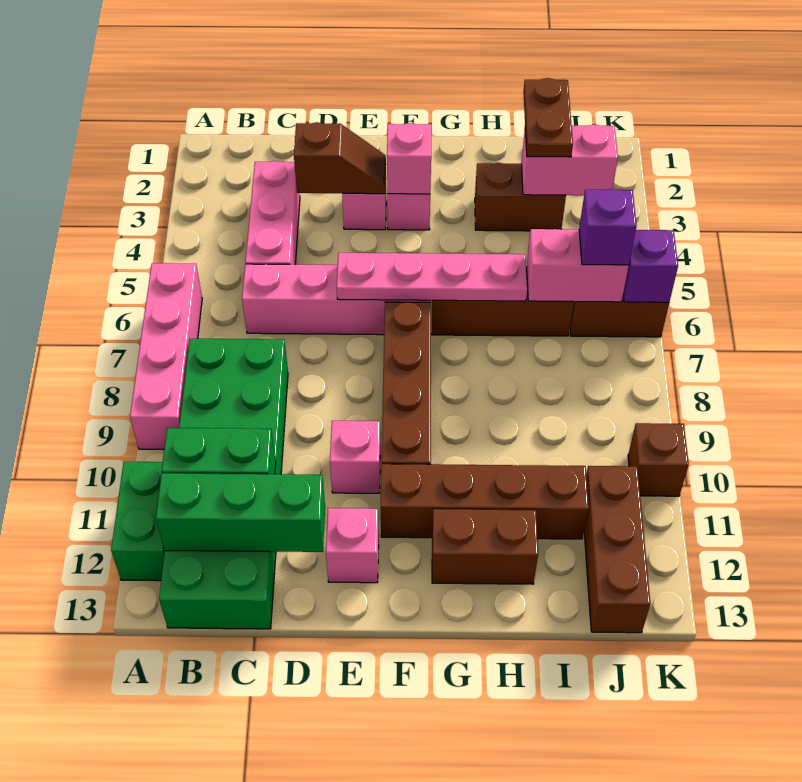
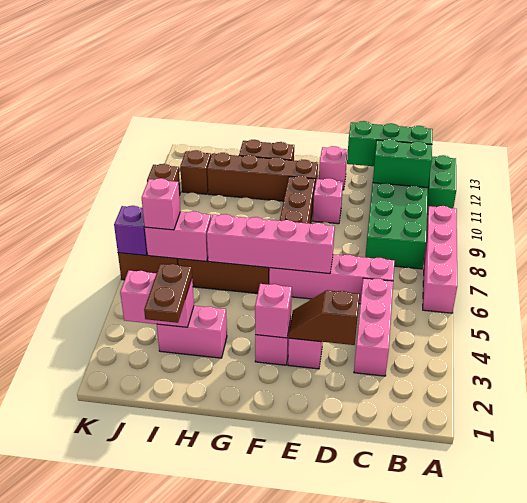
pink plate E6:H6 level 2 -> pink brick E6:H6 level 2
brown brick H3:I3 level 1 -> pink brick H3:I3 level 1
purple brick J6 level 3 -> pink brick J6 level 3
brown brick J11:J13 level 1 -> brown brick J11 level 1

